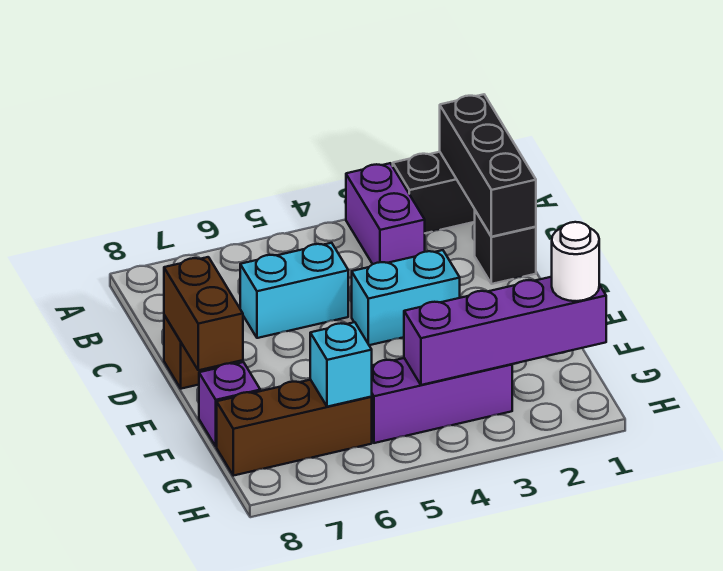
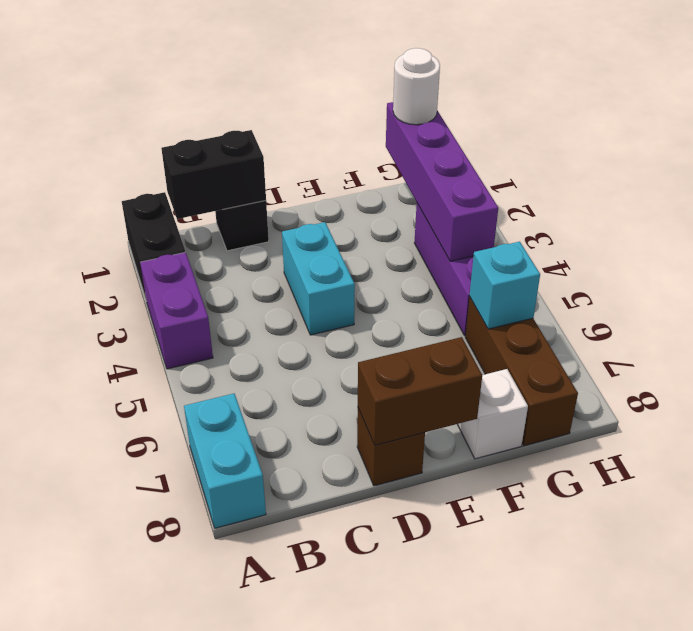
black brick A1:C1 level 2 -> black brick B1:C1 level 2
purple brick A3:B3 level 1 -> purple brick A3:A4 level 1
cyan brick C5:C6 level 1 -> cyan brick A7:A8 level 1
purple brick F8 level 1 -> white brick F8 level 1

